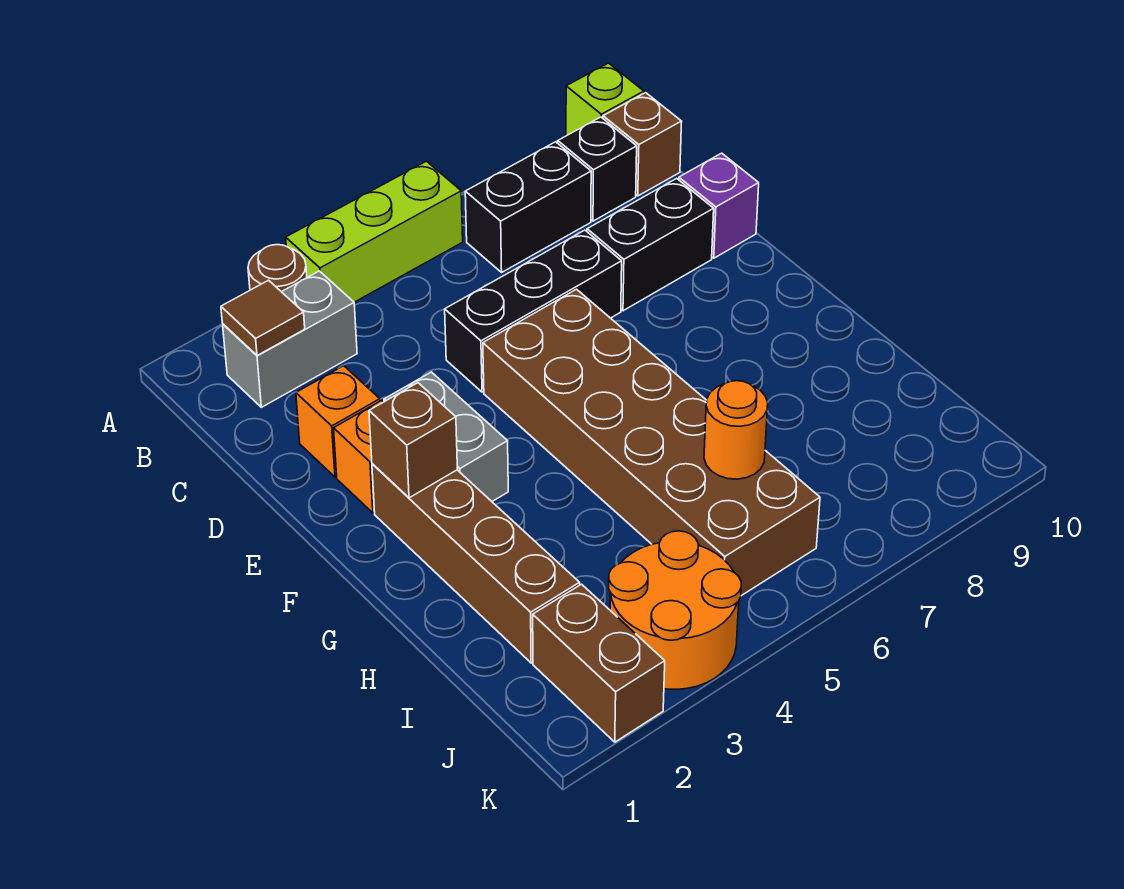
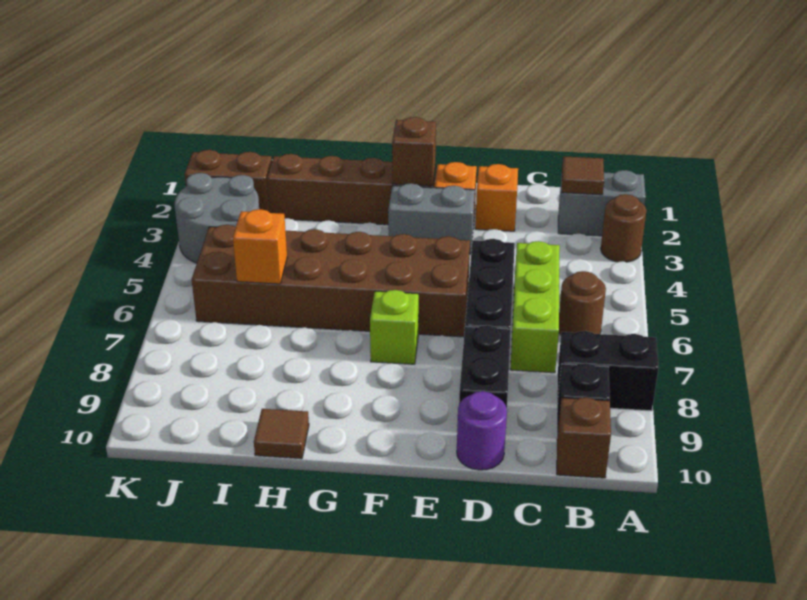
lime brick A4:A6 level 1 -> lime brick C5:C7 level 1
lime brick A10 level 1 -> lime brick F7 level 1
grey brick B2:B3 level 1 -> grey brick A2:B2 level 1
none -> brown round brick B6 level 1
black brick B7:B8 level 1 -> black brick A8:B8 level 1
purple brick D10 level 1 -> purple round brick D10 level 1
none -> brown tile H10 level 1
orange round brick I6 level 2 -> orange brick I6 level 2
orange round brick J3:K4 level 1 -> grey round brick J3:K4 level 1

